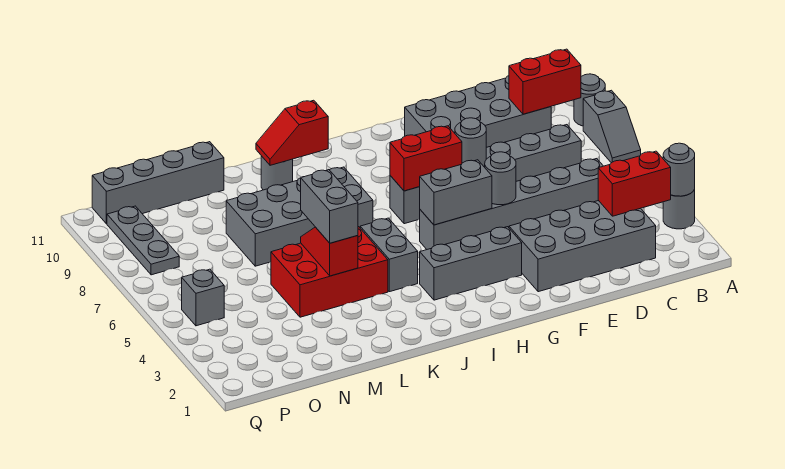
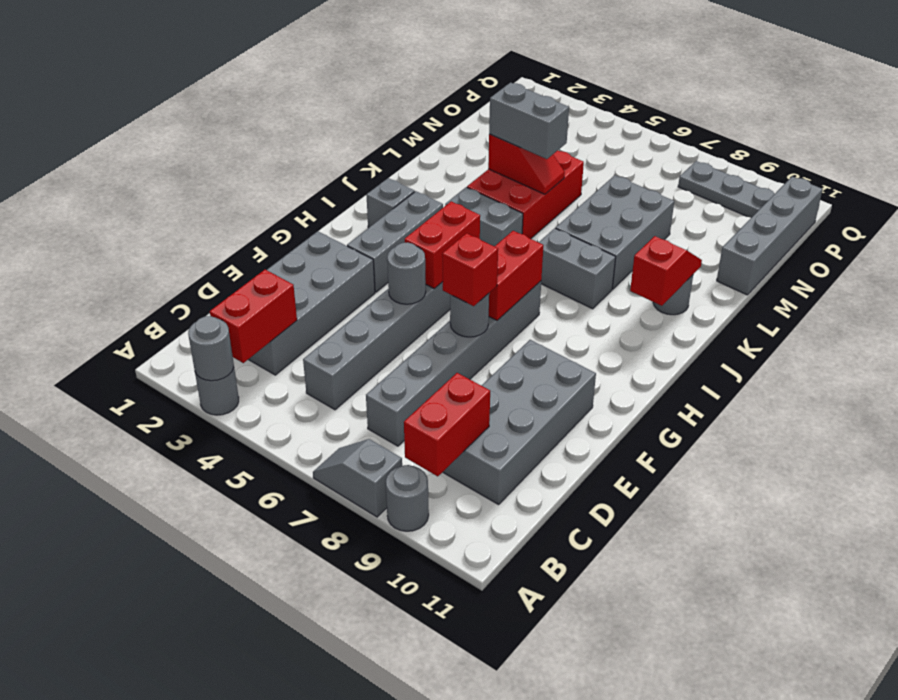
none -> red brick F7 level 3
grey brick G5:H5 level 2 -> red brick G5:H5 level 2
grey brick P5 level 1 -> grey brick I2 level 1

